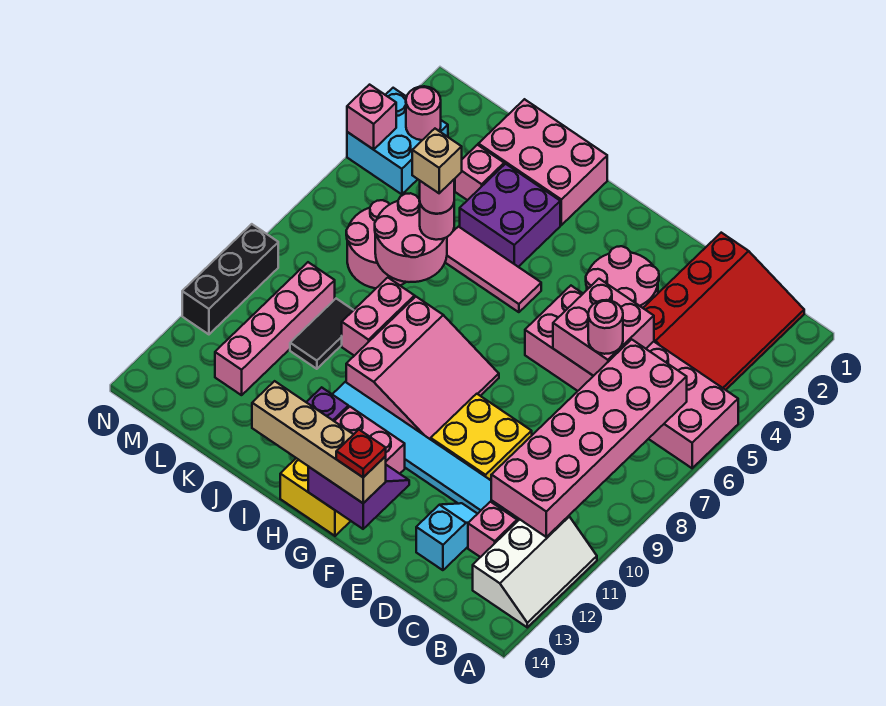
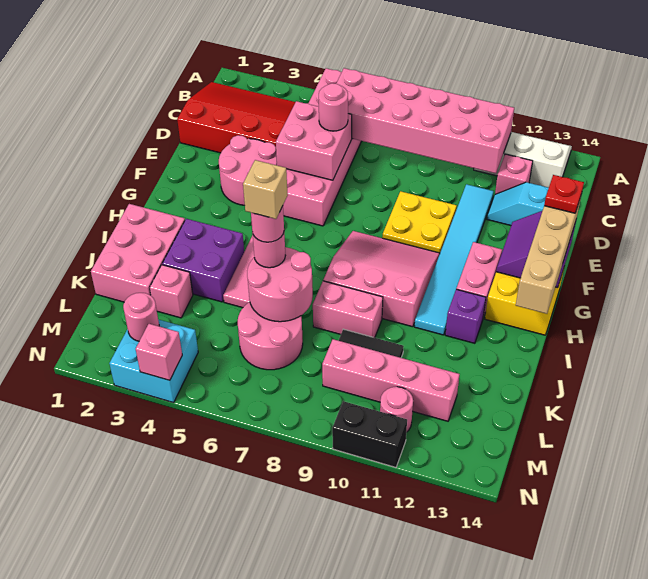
none -> pink round brick M11 level 1
black brick N9:N11 level 1 -> black brick N10:N11 level 1

